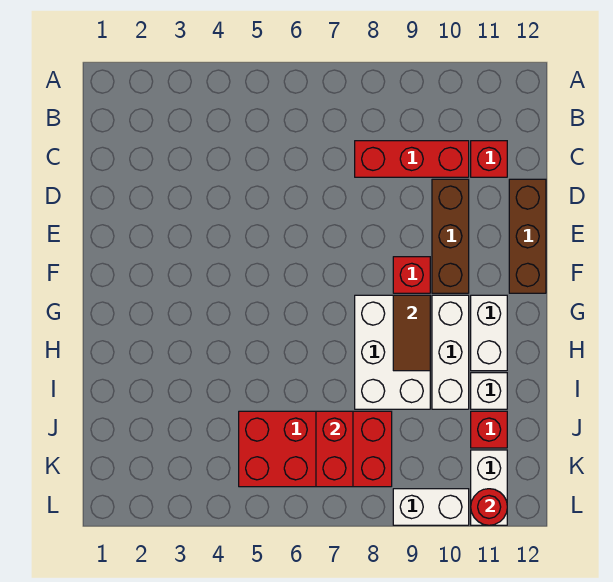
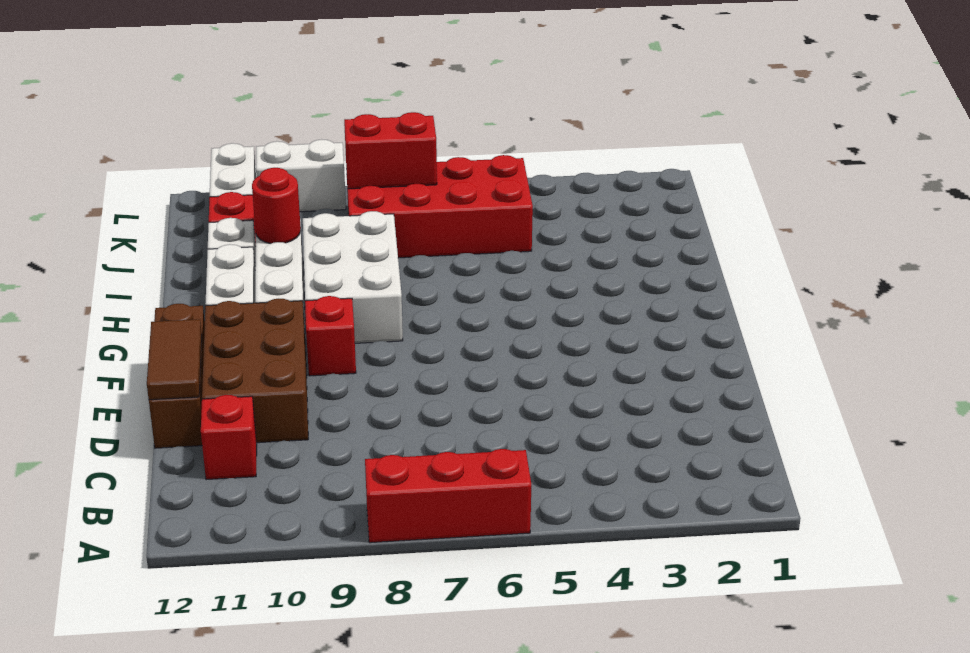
red brick C8:C10 level 1 -> red brick A6:A8 level 1
brown brick D10:F10 level 1 -> brown brick D10:F11 level 1
brown tile G9:H9 level 2 -> brown tile D12:E12 level 2
red brick J7:K7 level 2 -> red brick K7:K8 level 2
red round brick L11 level 2 -> red round brick I10 level 2

